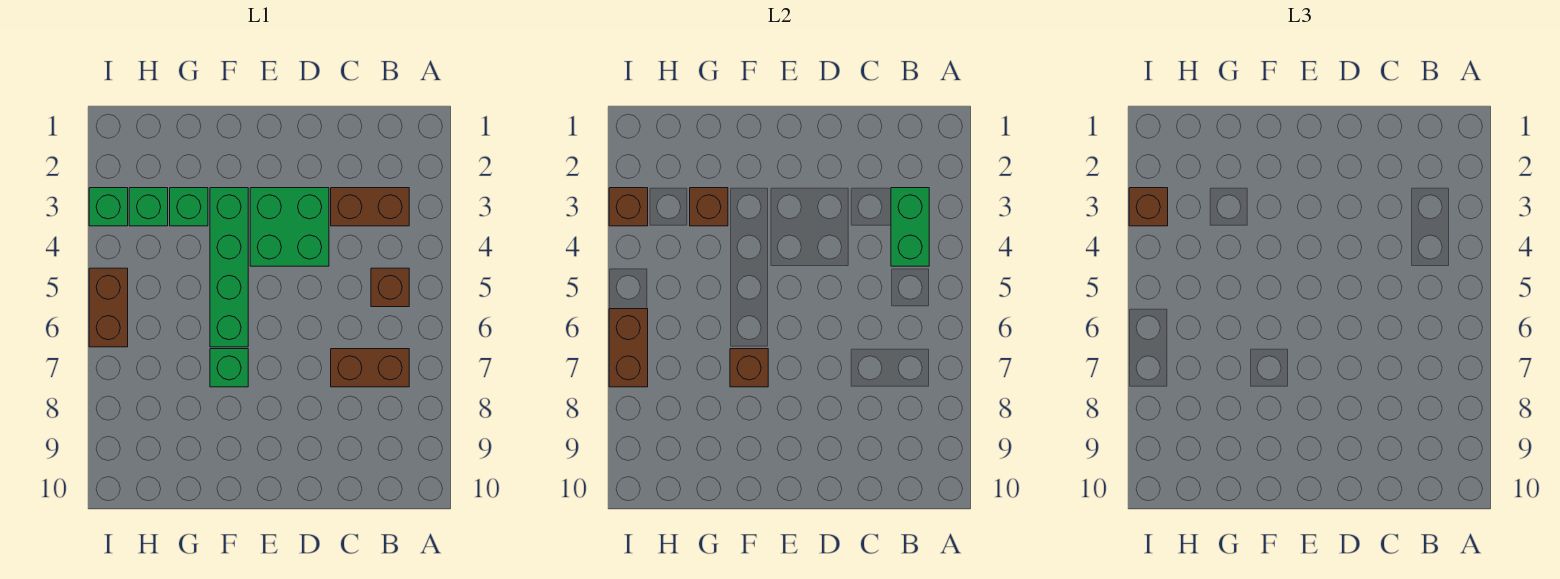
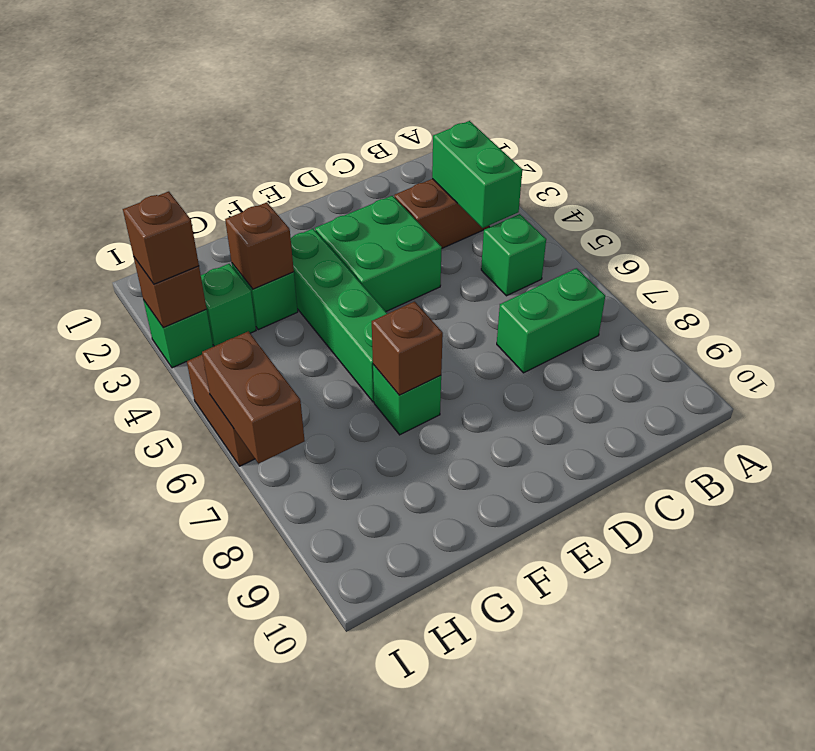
brown brick B5 level 1 -> green brick B5 level 1
brown brick B7:C7 level 1 -> green brick B7:C7 level 1

